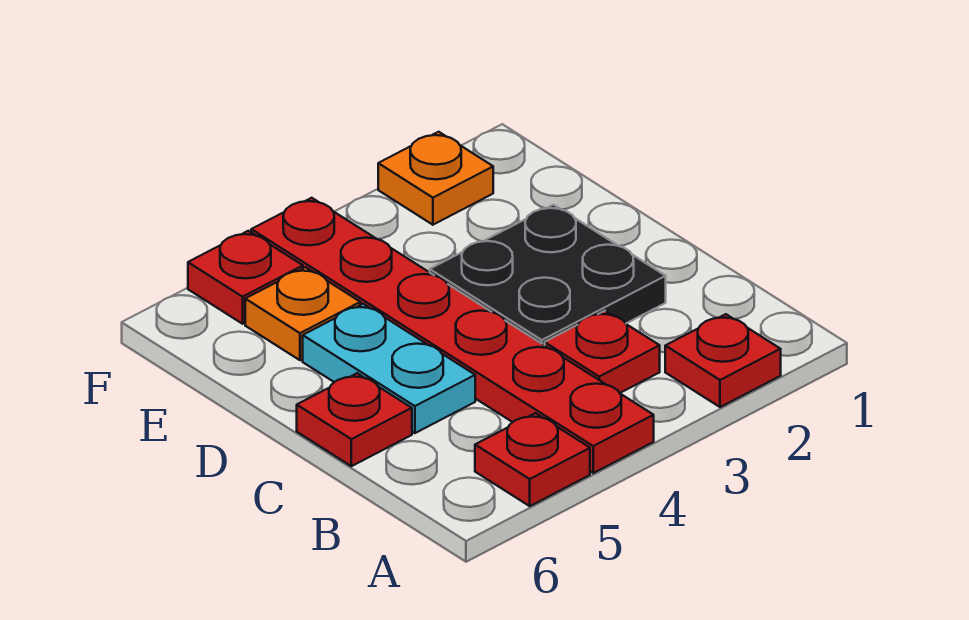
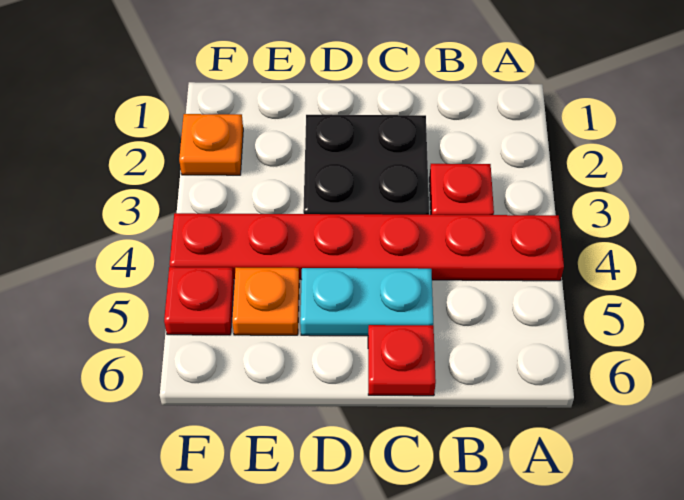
red plate A2 level 1 -> none
red plate A5 level 1 -> none

